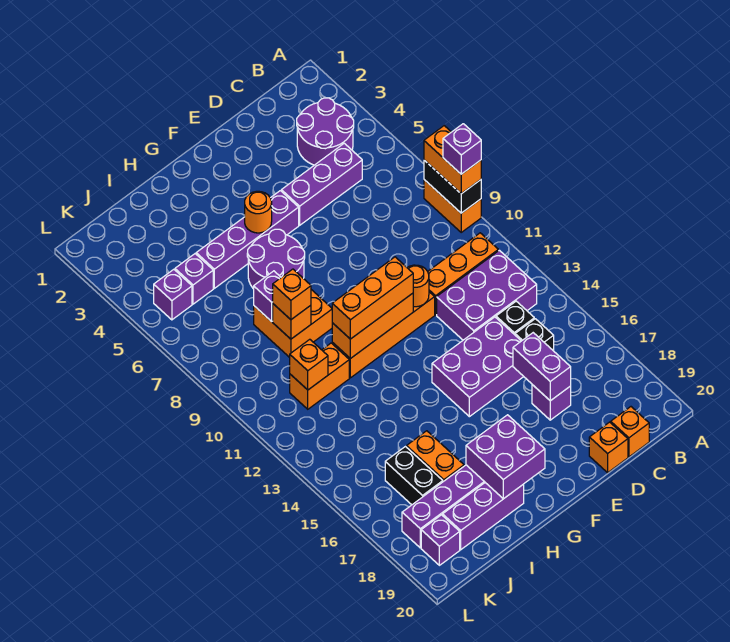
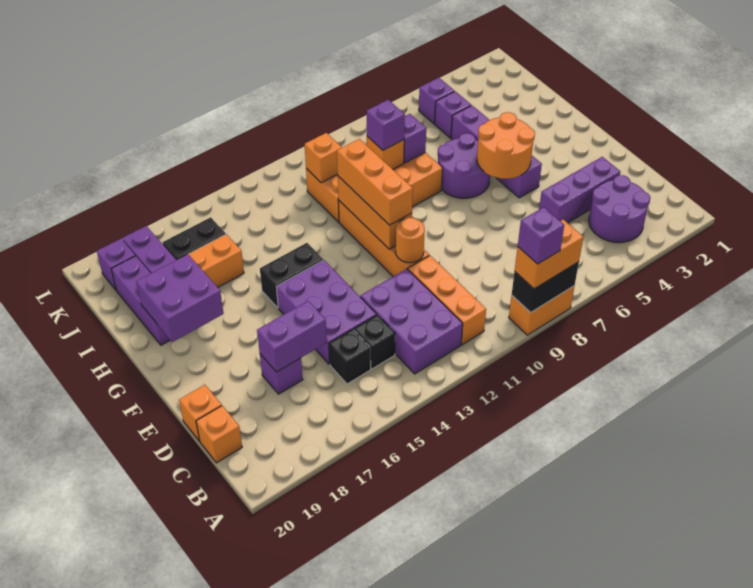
purple brick C5:E5 level 1 -> purple brick D3:D5 level 1
orange round brick G5 level 2 -> orange round brick F5:G6 level 2
none -> black brick G14:G15 level 1
orange brick I9 level 3 -> purple brick I9 level 3

